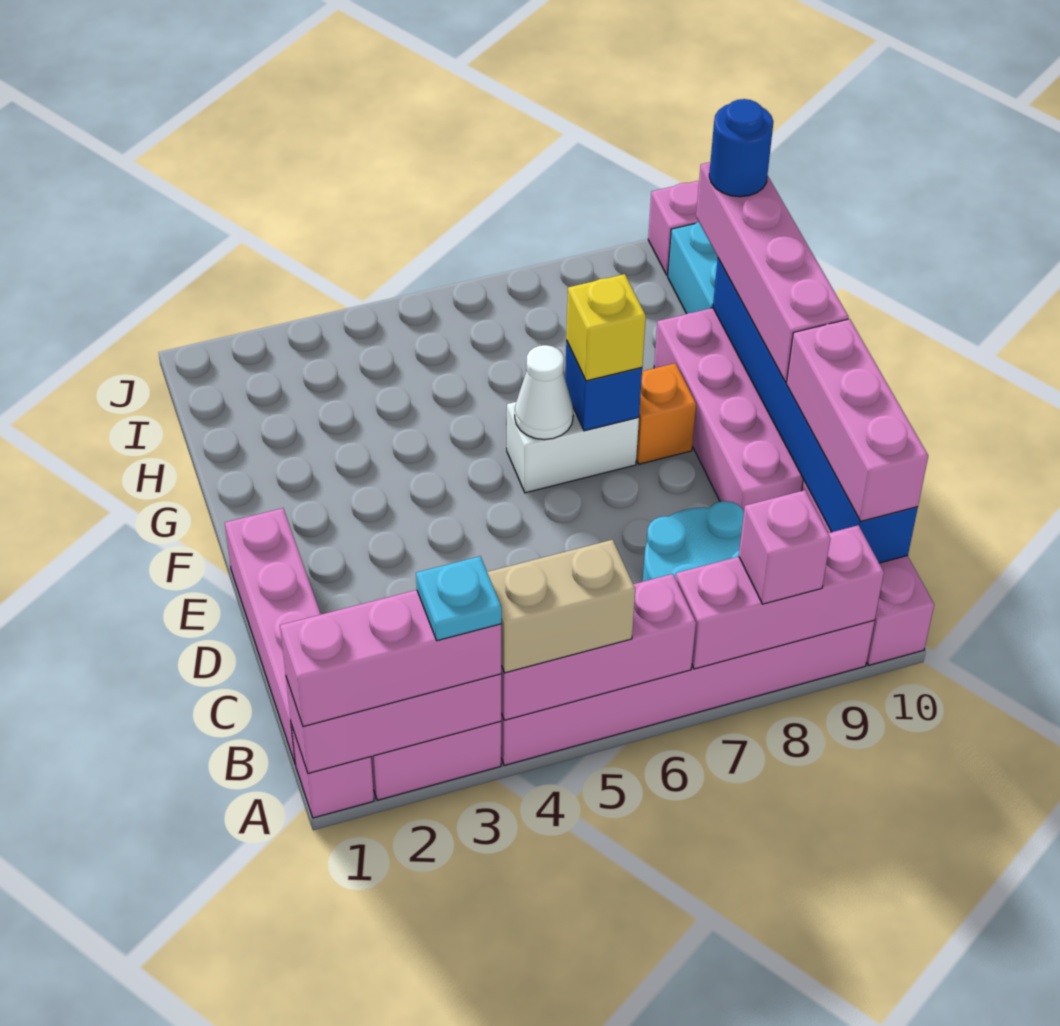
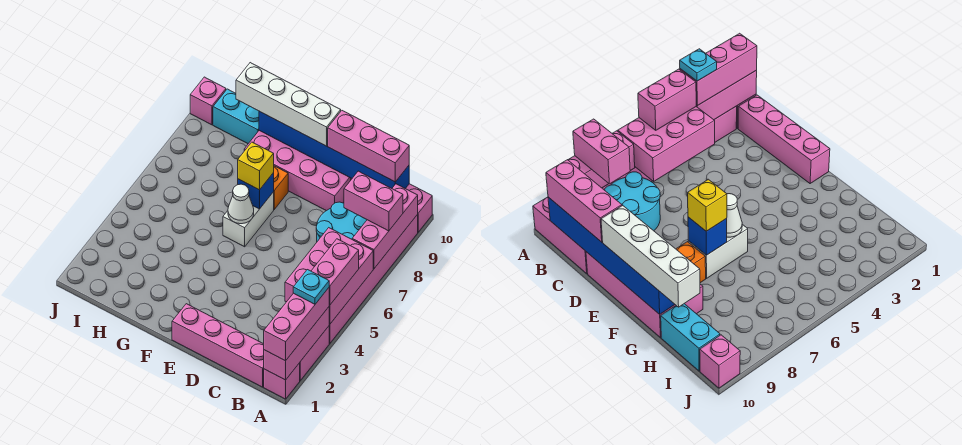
pink brick A4:A6 level 2 -> pink brick A4:B6 level 2
tan brick A4:A5 level 3 -> pink brick A4:A5 level 3
pink brick A8 level 3 -> pink brick A8:B8 level 3
pink brick E10:H10 level 3 -> white brick E10:H10 level 3
blue round brick H10 level 4 -> none

